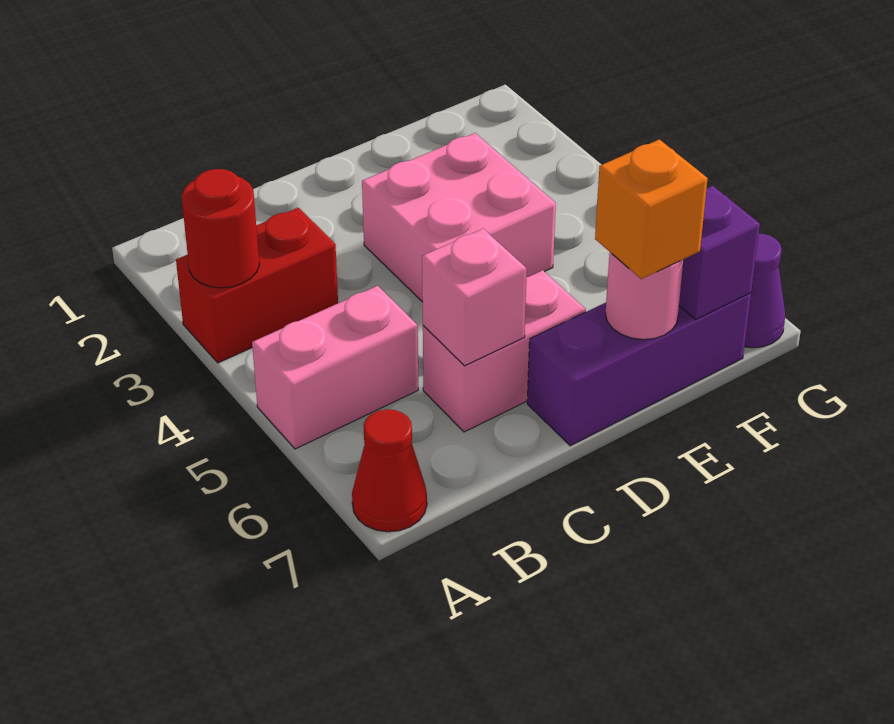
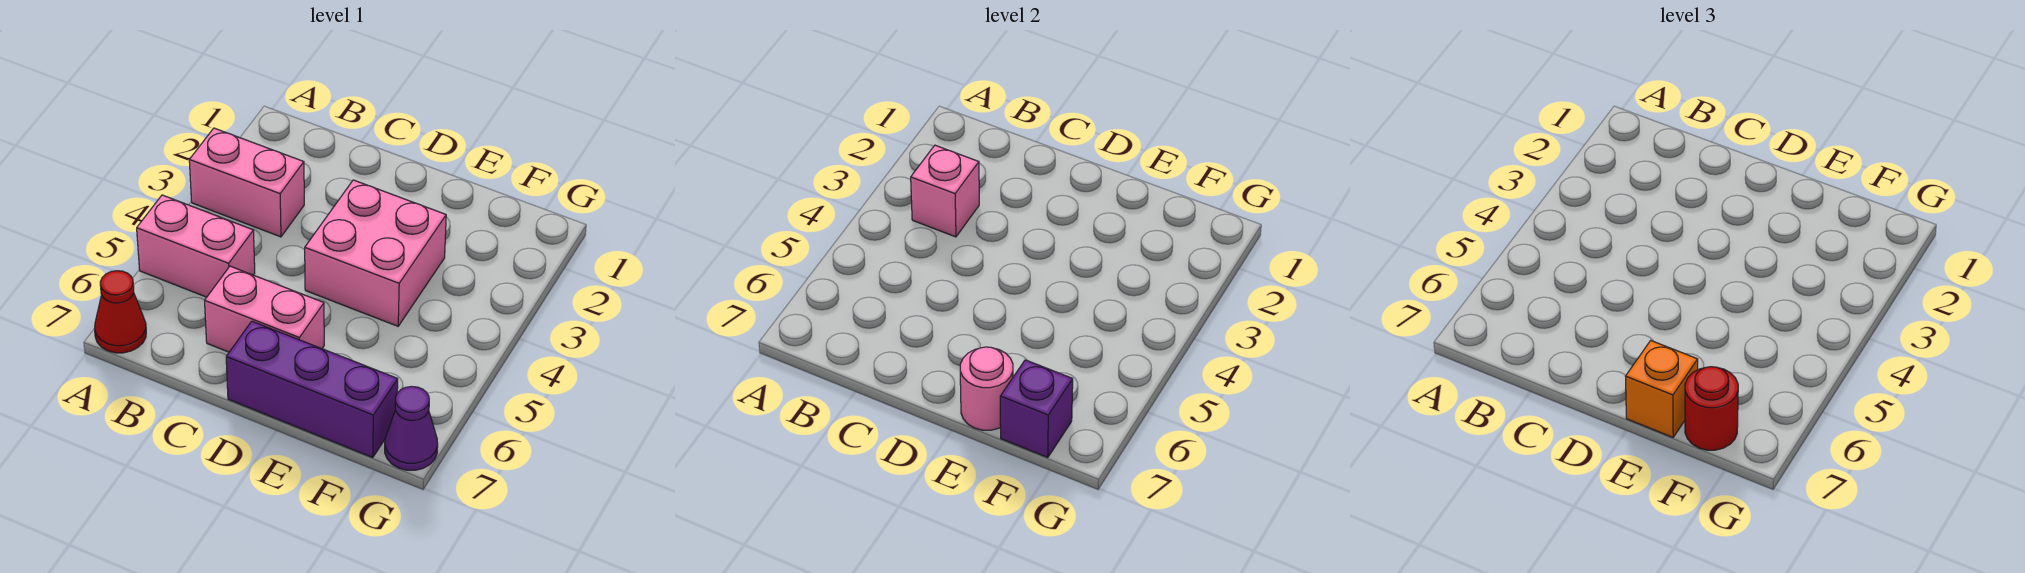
red brick A3:B3 level 1 -> pink brick A3:B3 level 1
red round brick A3 level 2 -> red round brick F7 level 3
pink brick C6 level 2 -> pink brick B3 level 2

